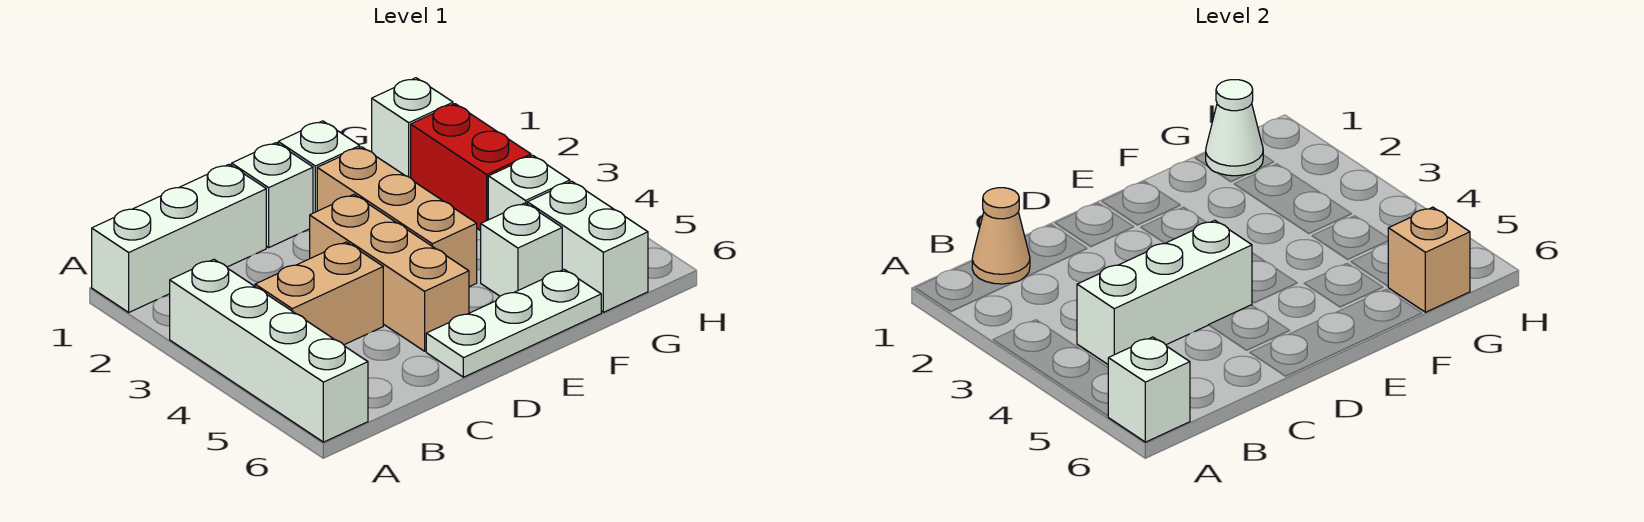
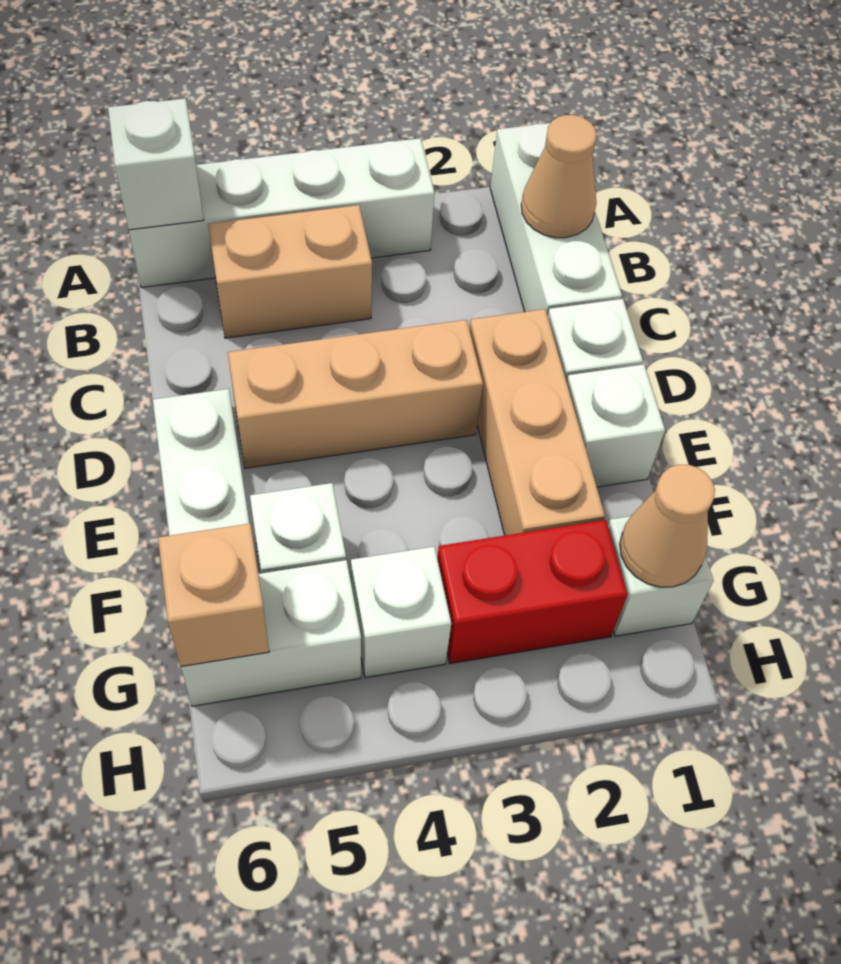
tan brick B4:C4 level 1 -> tan brick B4:B5 level 1
white brick B4:D4 level 2 -> none
tan brick E2:E4 level 1 -> tan brick D2:F2 level 1
white cone G1 level 2 -> tan cone G1 level 2

